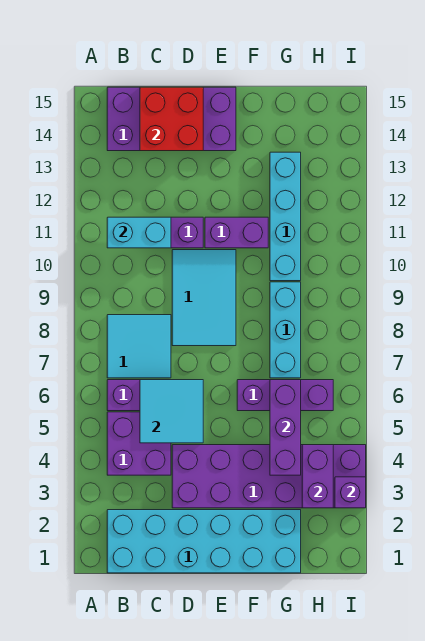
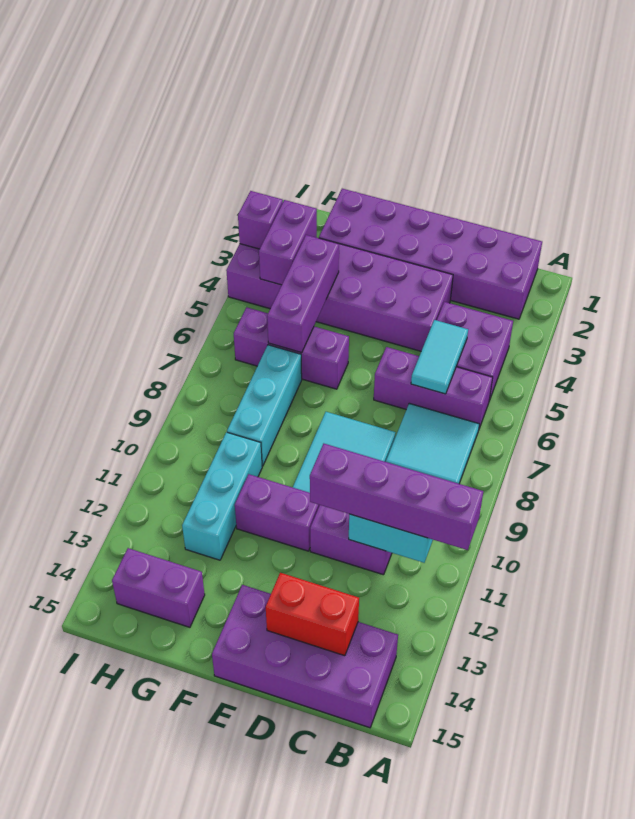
none -> purple brick A11:D11 level 3
cyan brick B1:G2 level 1 -> purple brick B1:G2 level 1
cyan tile C5:D6 level 2 -> cyan tile C5:C6 level 2
red brick C14:D15 level 2 -> red brick C14:D14 level 2
cyan brick G10:G13 level 1 -> cyan brick G10:G12 level 1
none -> purple brick G14:H14 level 1

